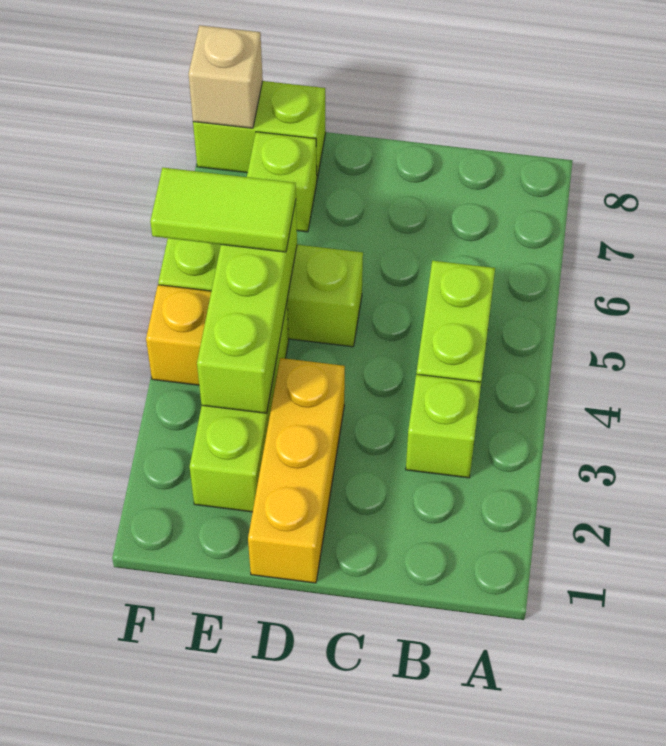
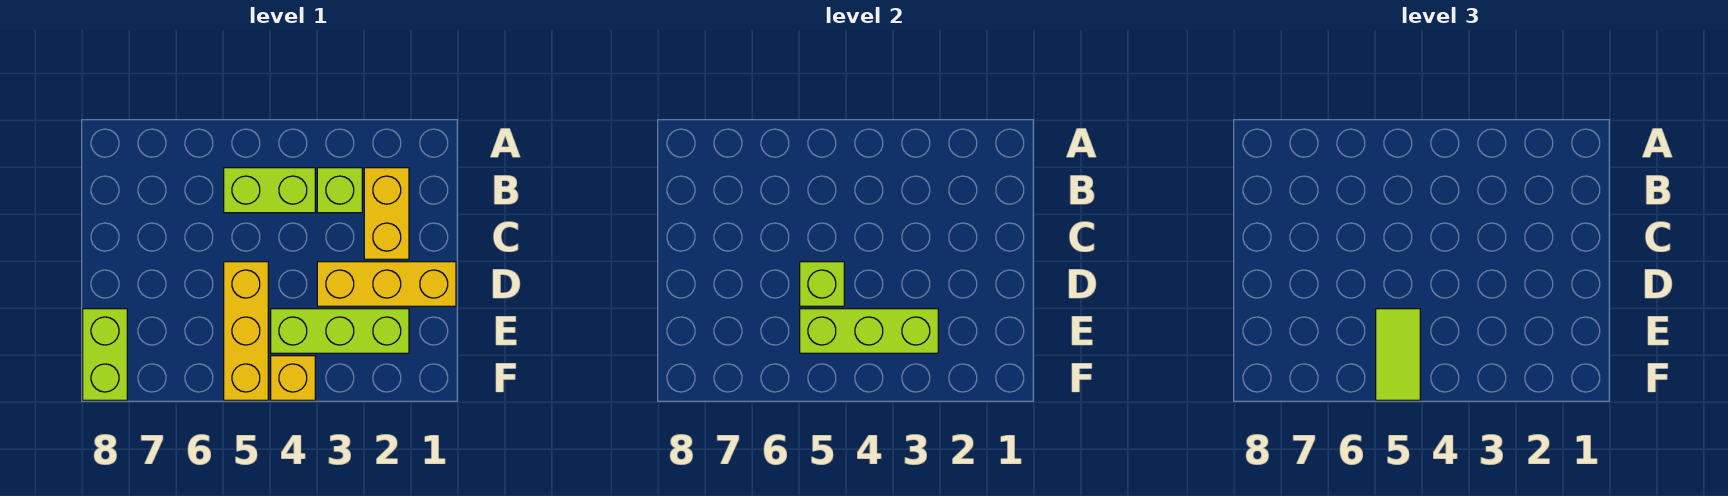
none -> yellow brick B2:C2 level 1
lime brick D5:F5 level 1 -> yellow brick D5:F5 level 1
lime brick E7 level 1 -> lime brick D5 level 2
tan brick F8 level 2 -> none

